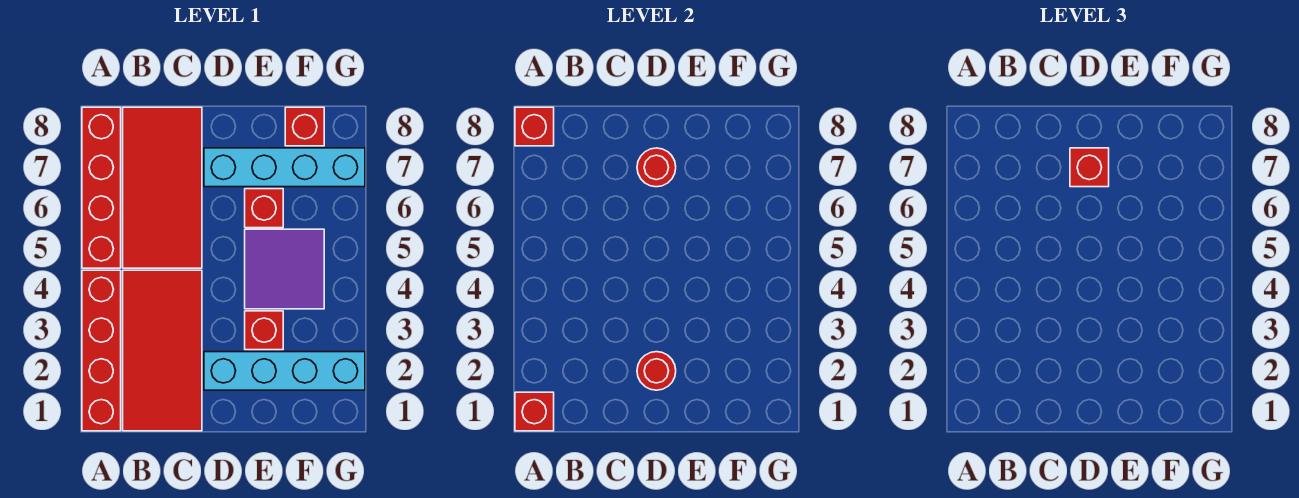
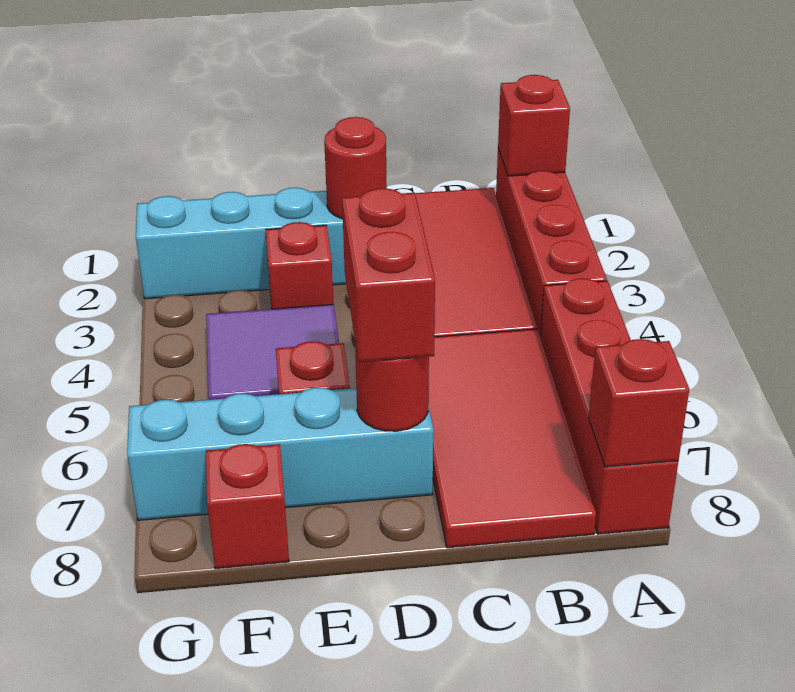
red brick D7 level 3 -> red brick D6:D7 level 3

